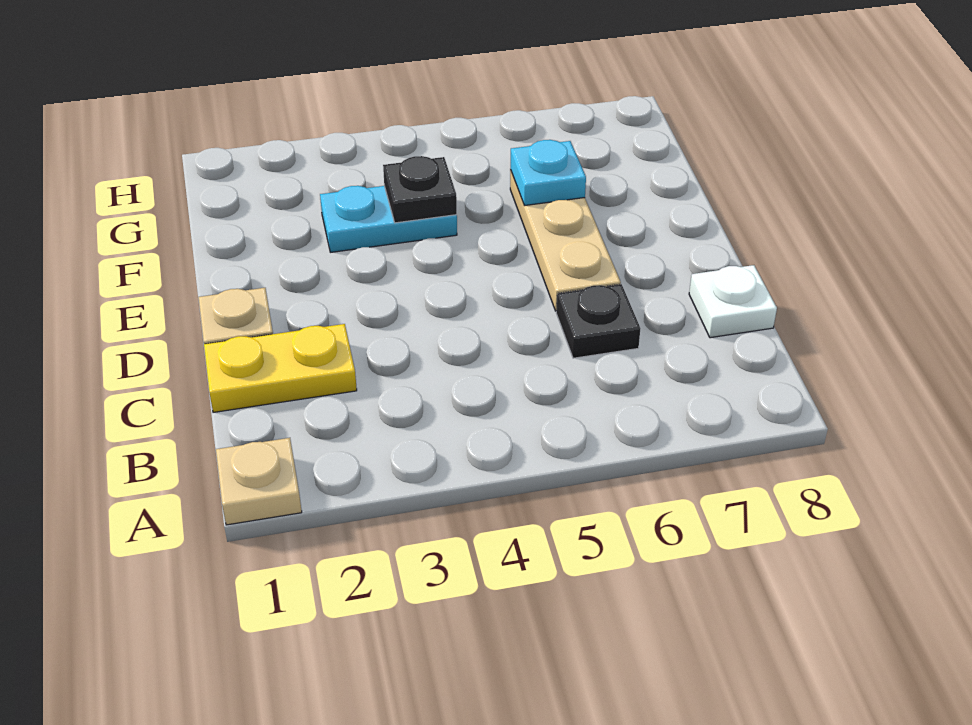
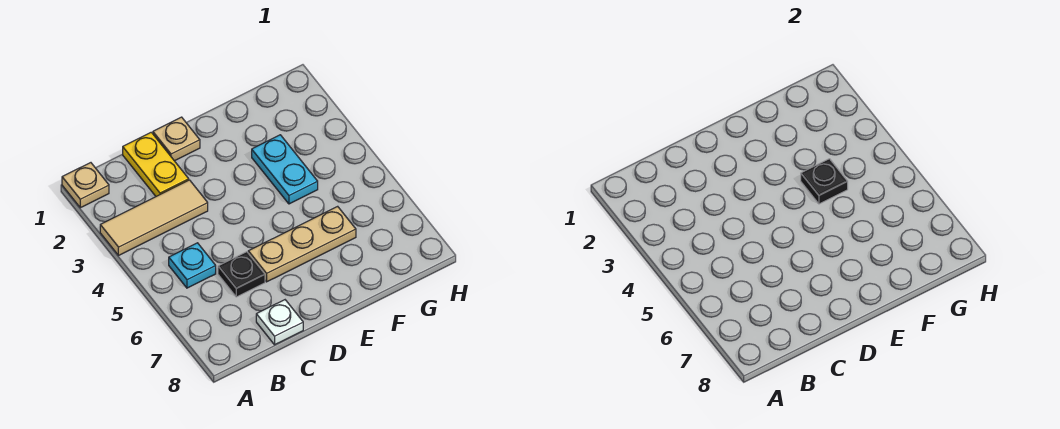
none -> tan tile A3:C3 level 1
cyan plate F6 level 2 -> cyan plate B5 level 1

